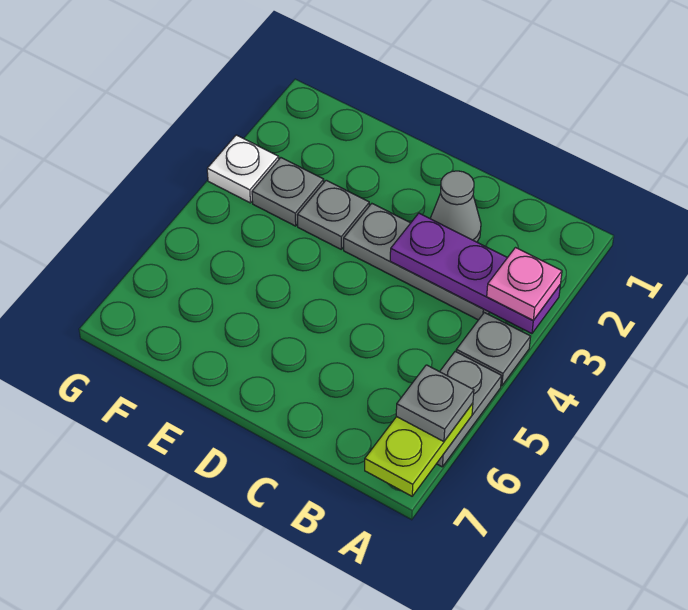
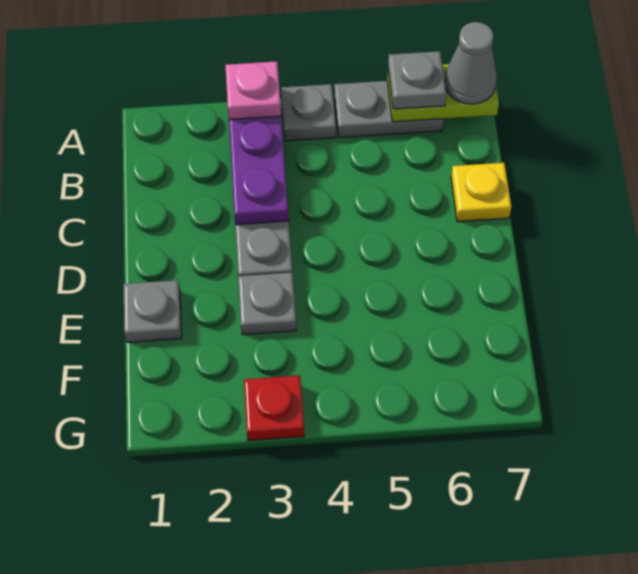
grey cone C2 level 1 -> grey cone A7 level 3
none -> yellow plate C7 level 1
grey plate F3 level 1 -> grey plate E1 level 1
white plate G3 level 1 -> red plate G3 level 1

